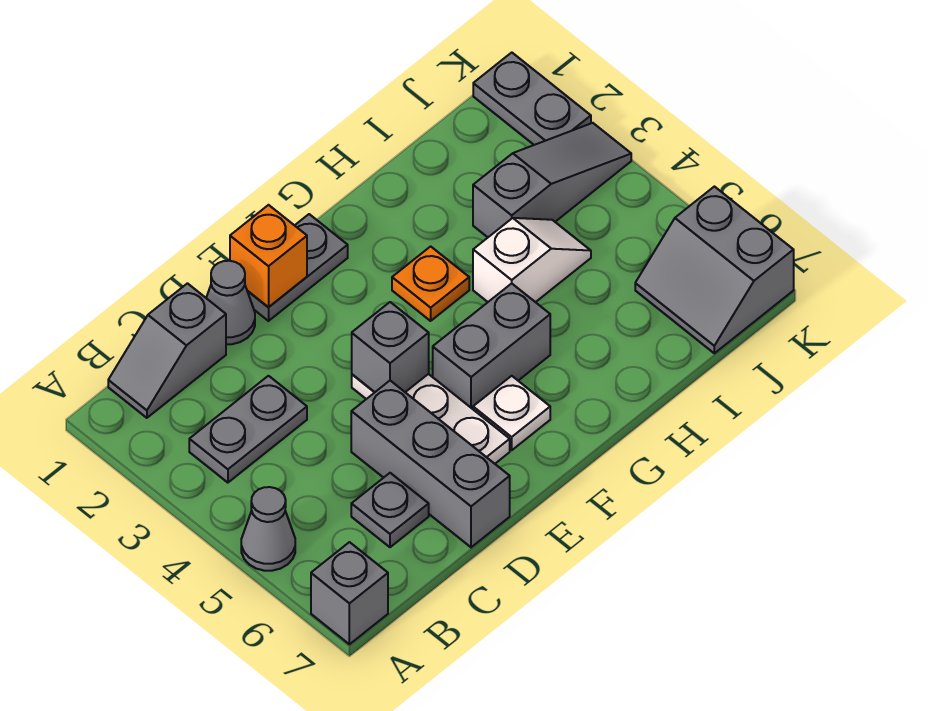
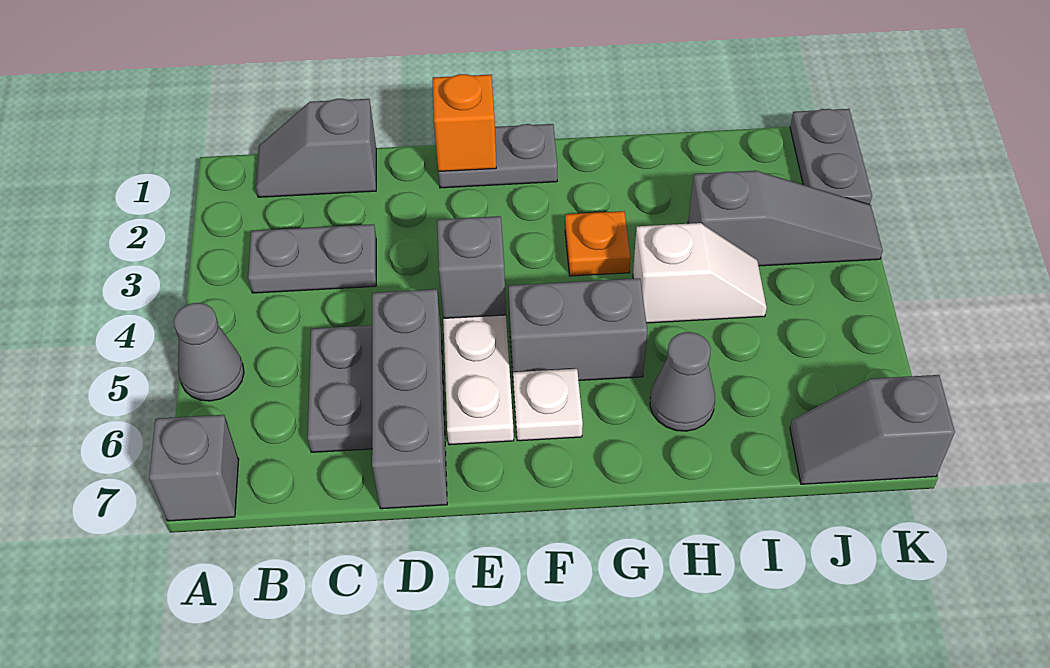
grey plate C6 level 1 -> grey plate C5:C6 level 1
grey cone D1 level 1 -> grey cone H6 level 1
grey slope J6:K7 level 1 top K -> grey slope J7:K7 level 1 top K

